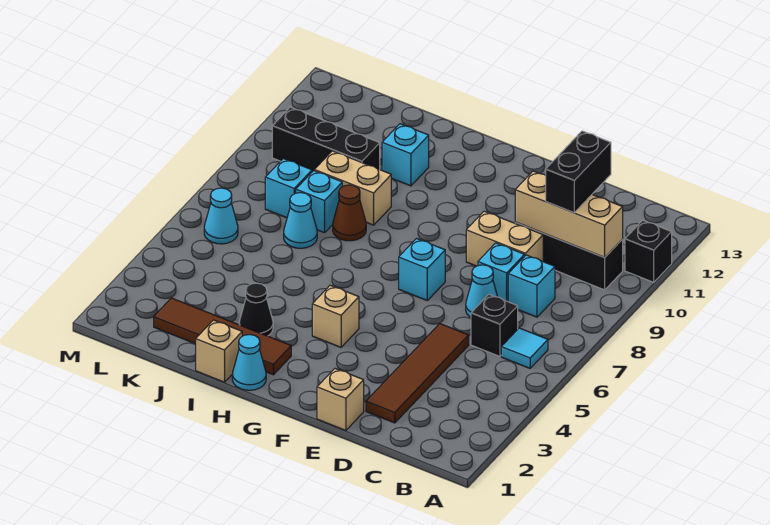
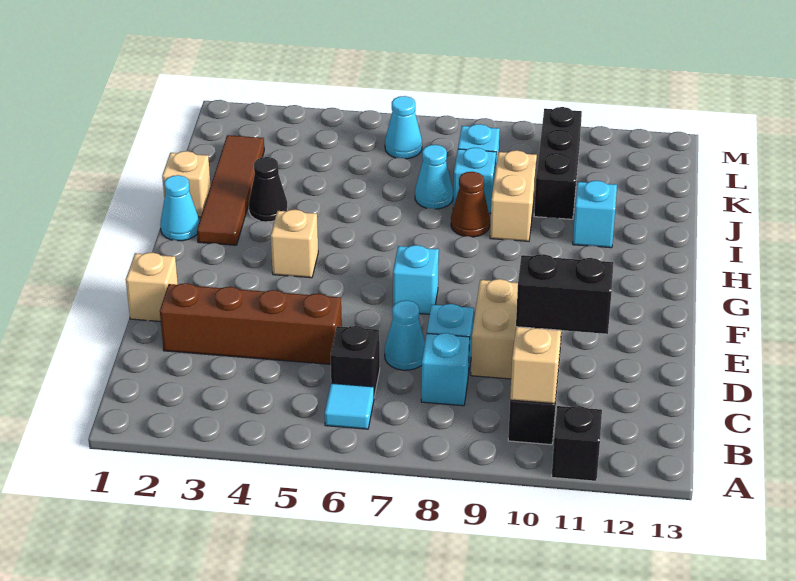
brown tile D2:D5 level 1 -> brown brick D2:D5 level 1

